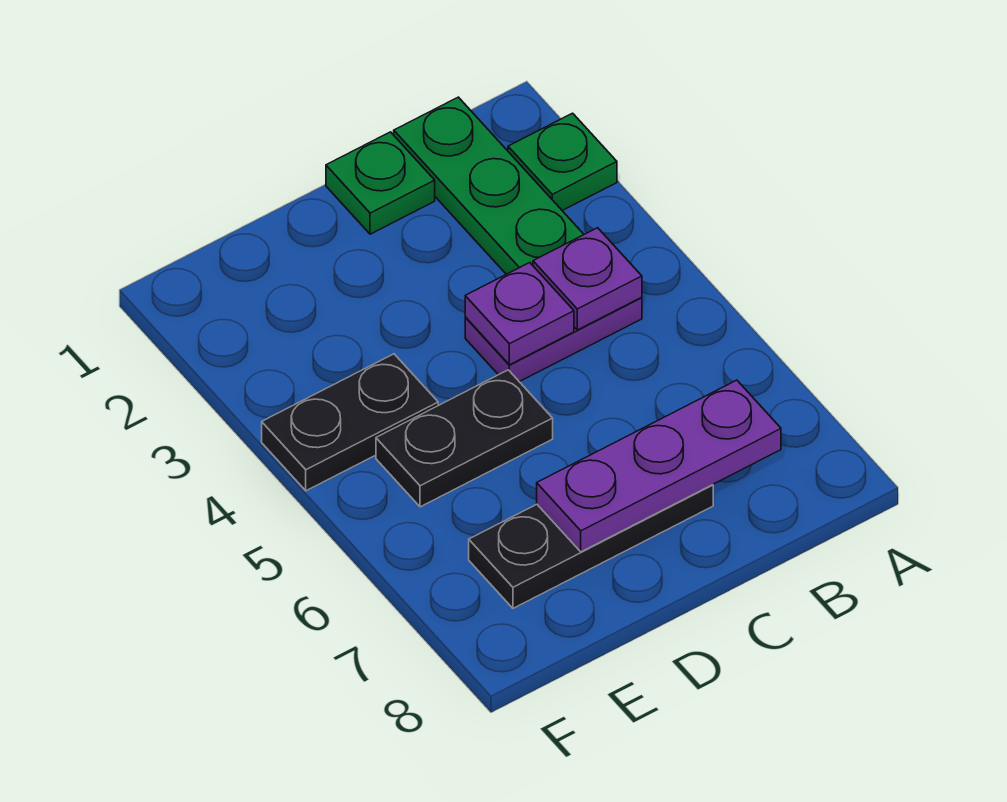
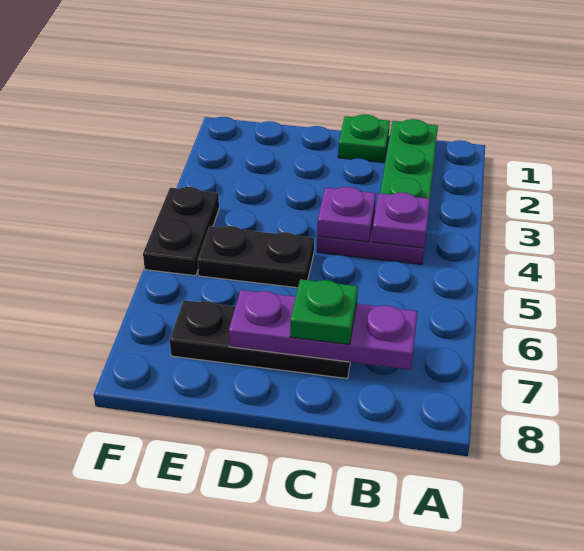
green plate A2 level 1 -> green plate C7 level 3
black plate E4:F4 level 1 -> black plate F4:F5 level 1

